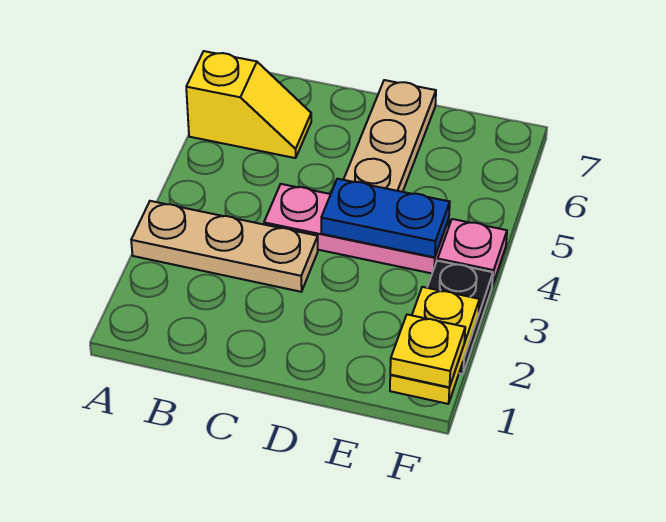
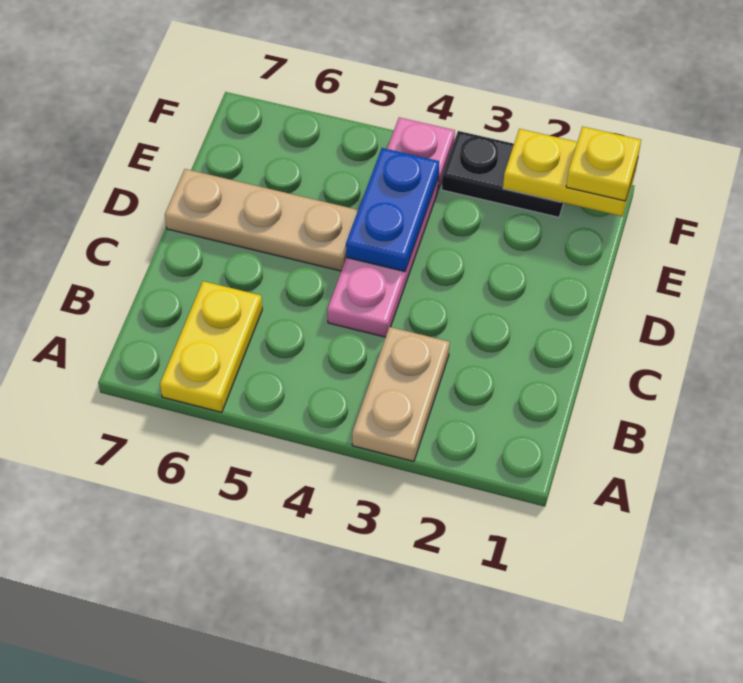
tan plate A3:C3 level 1 -> tan plate A3:B3 level 1
yellow slope A6:B6 level 1 top A -> yellow plate A6:B6 level 1

